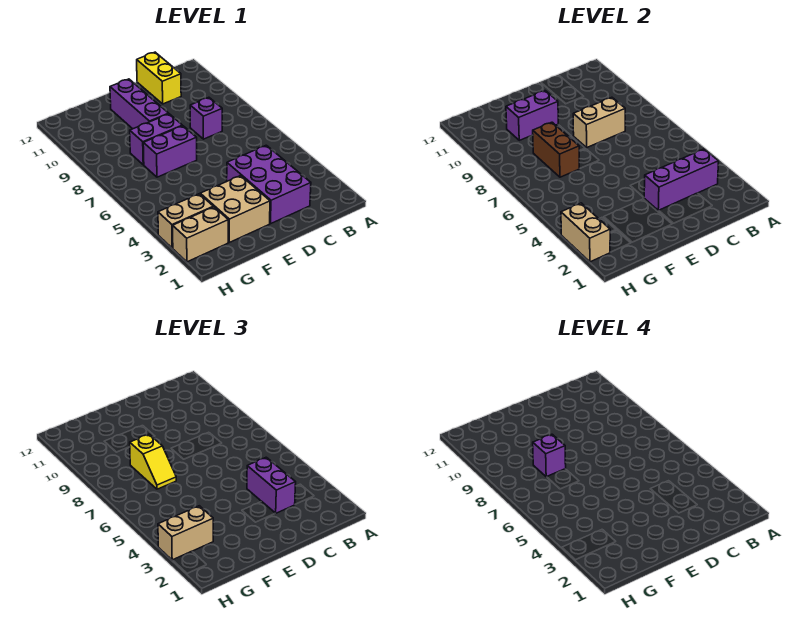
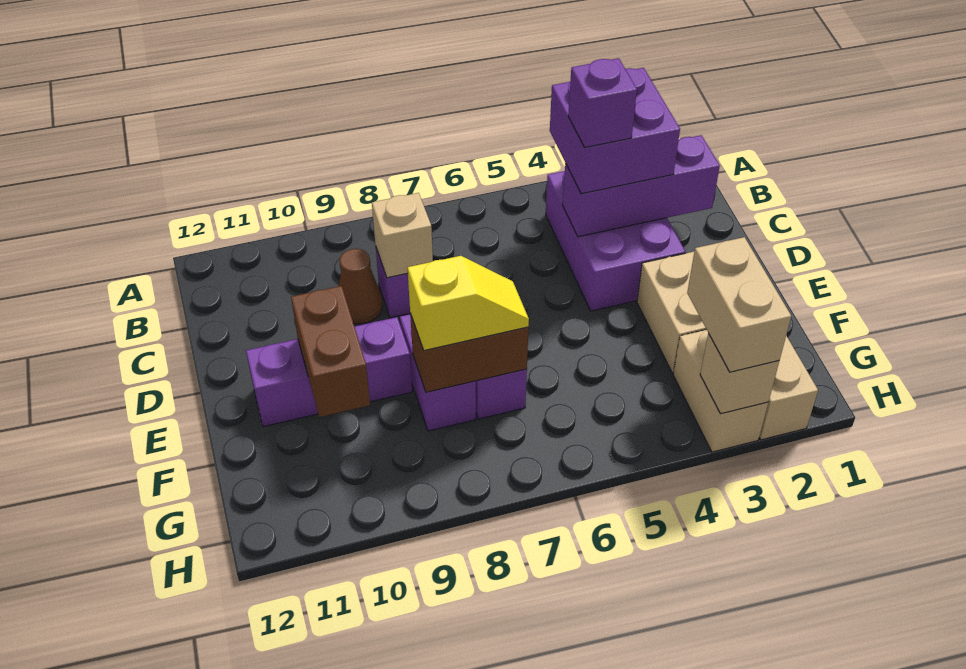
purple brick B3:D3 level 2 -> purple brick C2:C4 level 2
purple brick C2:D4 level 1 -> purple brick B3:D4 level 1
purple brick C3:C4 level 3 -> purple brick B3:C4 level 3
tan brick C8:D8 level 2 -> tan brick C8 level 2
none -> brown cone C9 level 1
yellow brick C11:C12 level 1 -> none
purple brick E10:F10 level 2 -> brown brick E10:F10 level 2
purple brick F8 level 4 -> purple brick C4 level 4
tan brick H2:H3 level 2 -> tan brick H3 level 2

